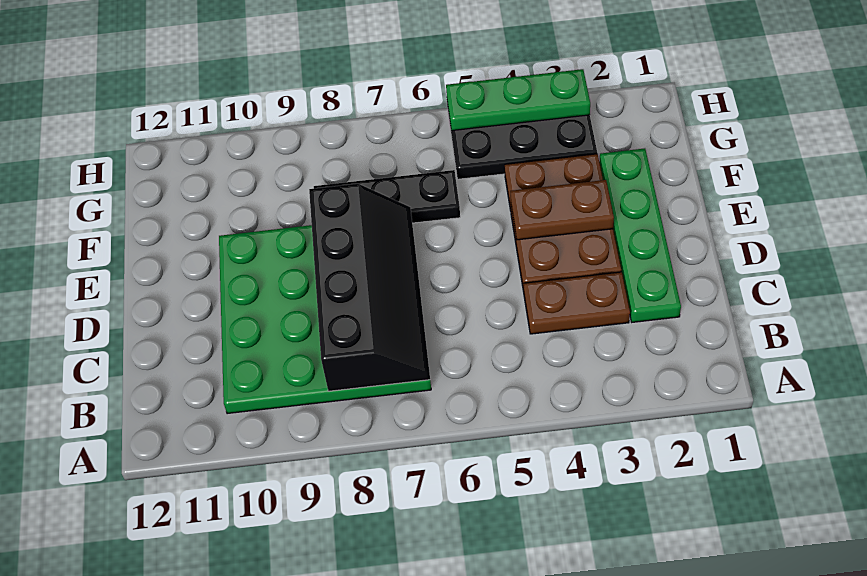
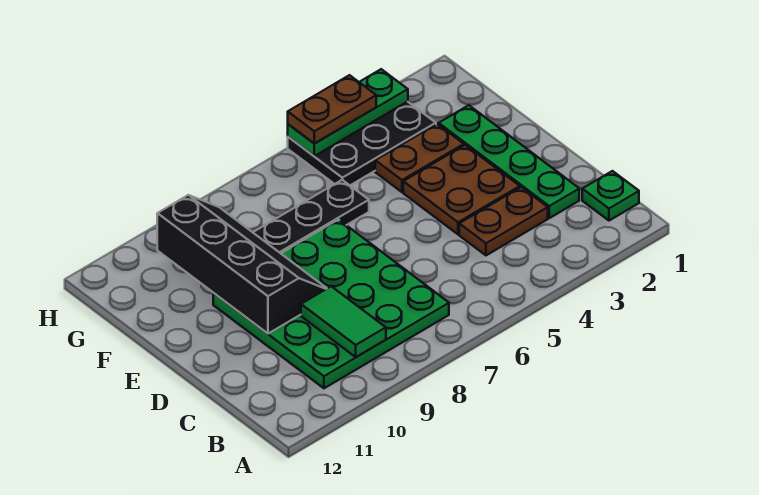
none -> green plate B1 level 1
black slope B7:E8 level 2 top 8 -> black slope D9:G10 level 2 top 10
none -> green tile B9:C9 level 2
brown plate E3:E4 level 2 -> brown plate H4:H5 level 3

